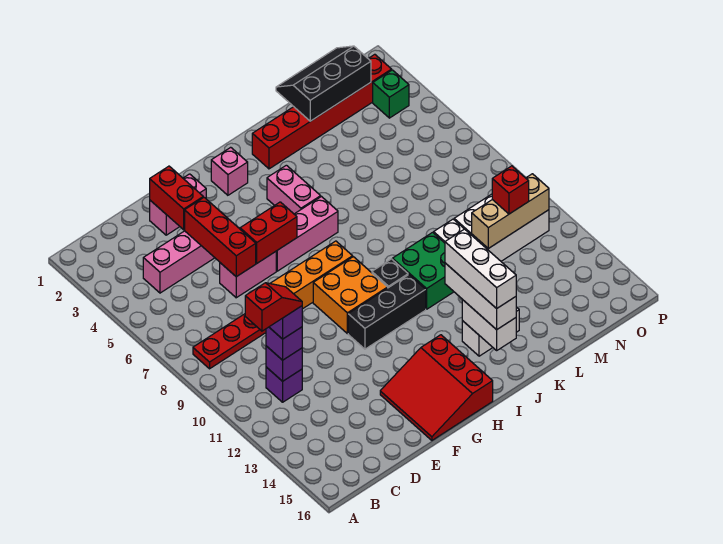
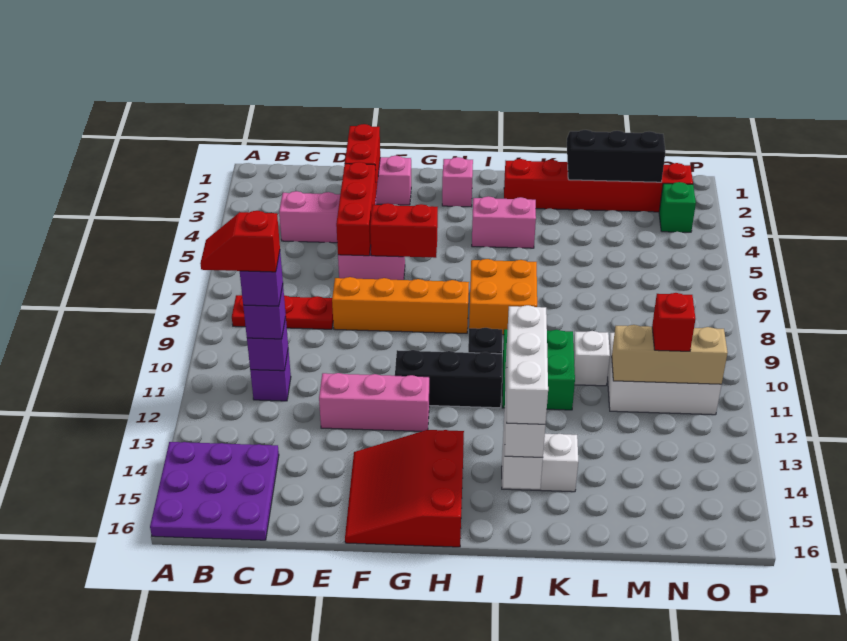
none -> purple plate A14:C16 level 1
red slope B11:C11 level 5 top B -> red slope B11:C11 level 5 top C
pink brick G6:I6 level 1 -> pink brick E12:G12 level 1
orange brick G9:H10 level 1 -> orange brick I7:J8 level 1
pink brick I4:I5 level 1 -> pink brick I4:J4 level 1

